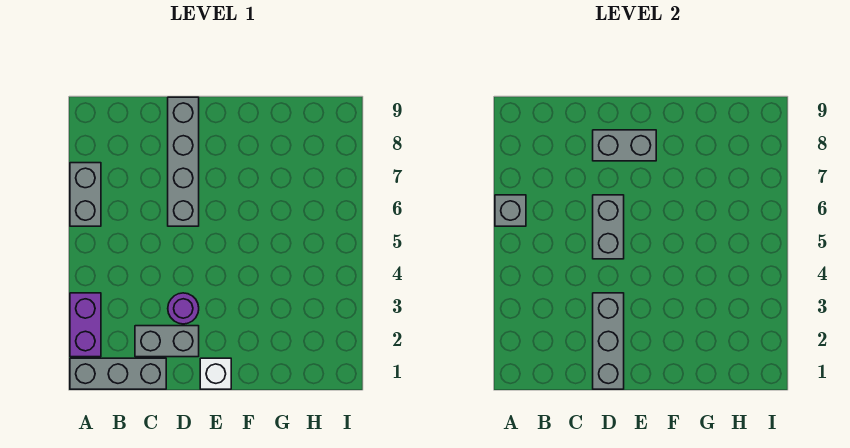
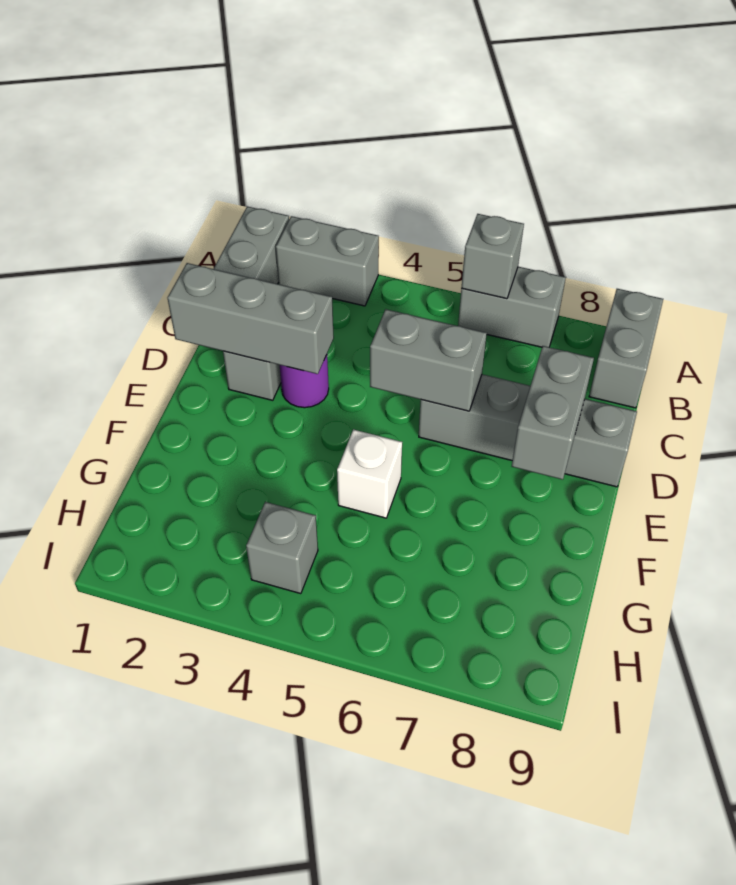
purple brick A2:A3 level 1 -> grey brick A2:A3 level 1
none -> grey brick A9:B9 level 1
white brick E1 level 1 -> white brick F5 level 1
none -> grey brick H4 level 1

